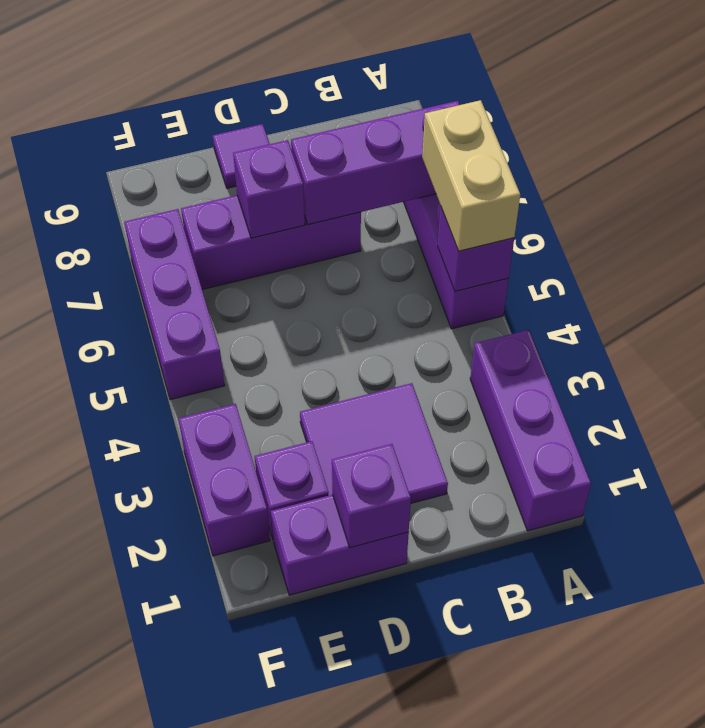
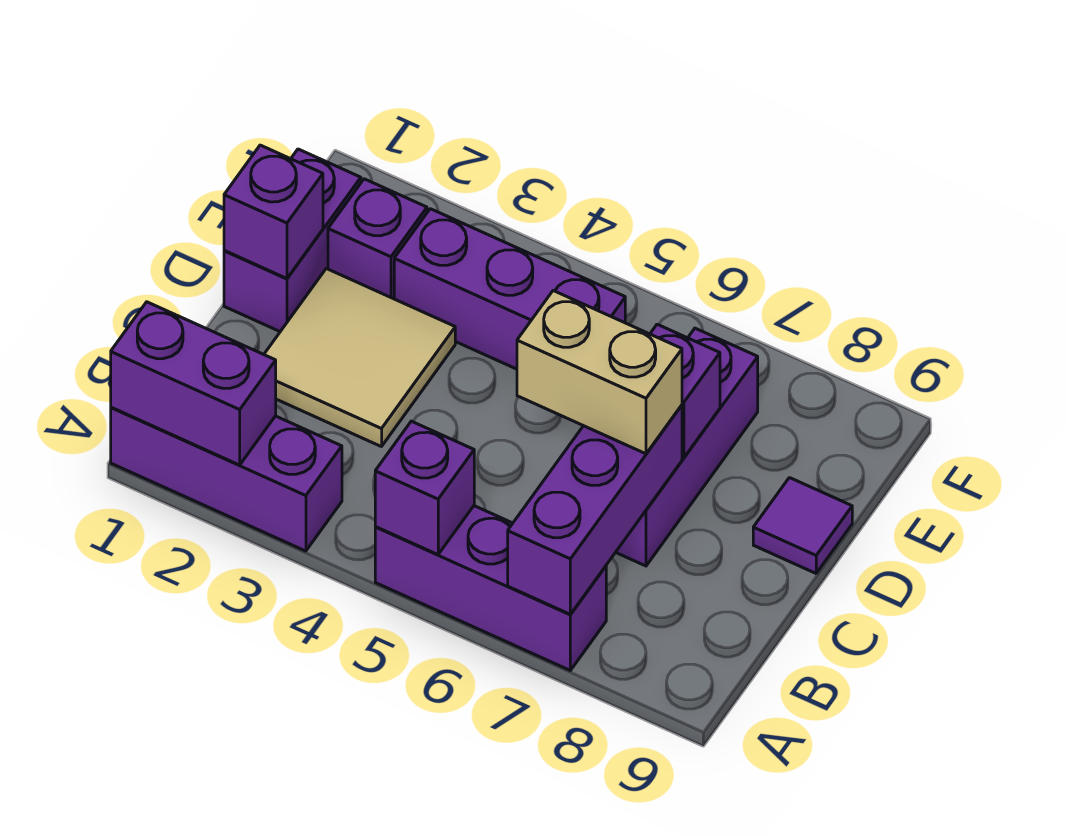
tan brick A5:A6 level 3 -> tan brick C6:C7 level 3
purple tile C2:D3 level 1 -> tan tile C2:D3 level 1
purple brick F2:F3 level 1 -> purple brick A1:A2 level 2
purple brick F5:F7 level 1 -> purple brick E3:E5 level 1

